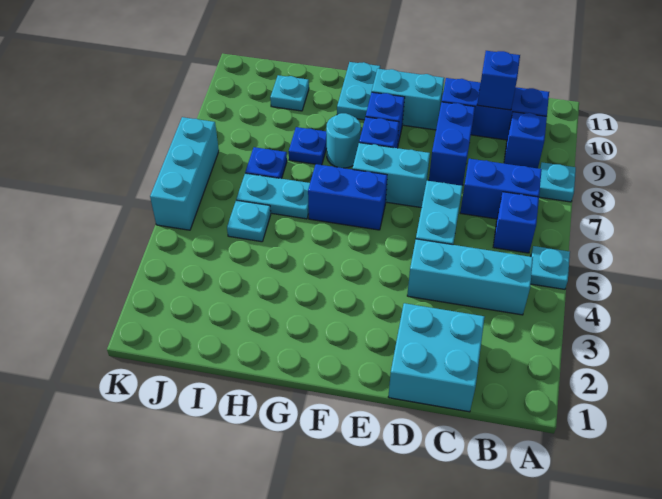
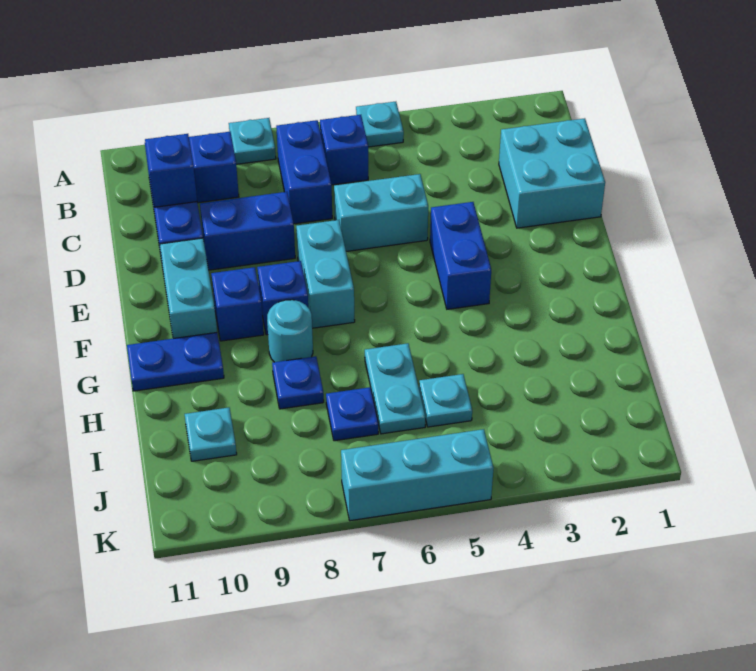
cyan brick B4:D4 level 1 -> none
blue brick F6:G6 level 1 -> blue brick E4:F4 level 1
cyan plate G10:G11 level 1 -> blue plate G10:G11 level 1

